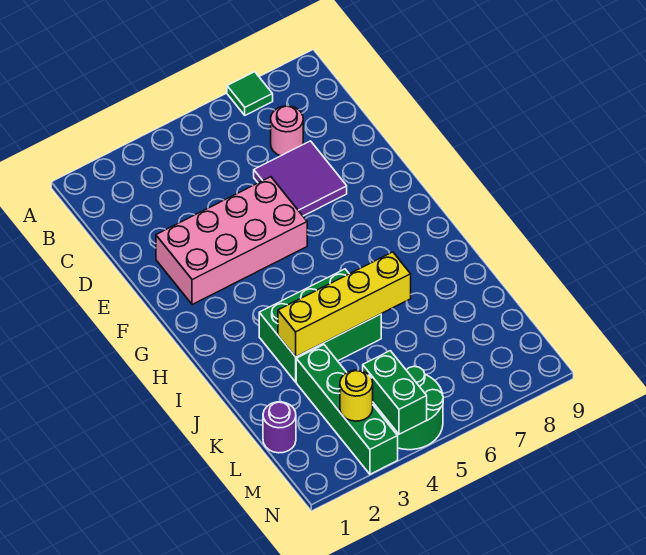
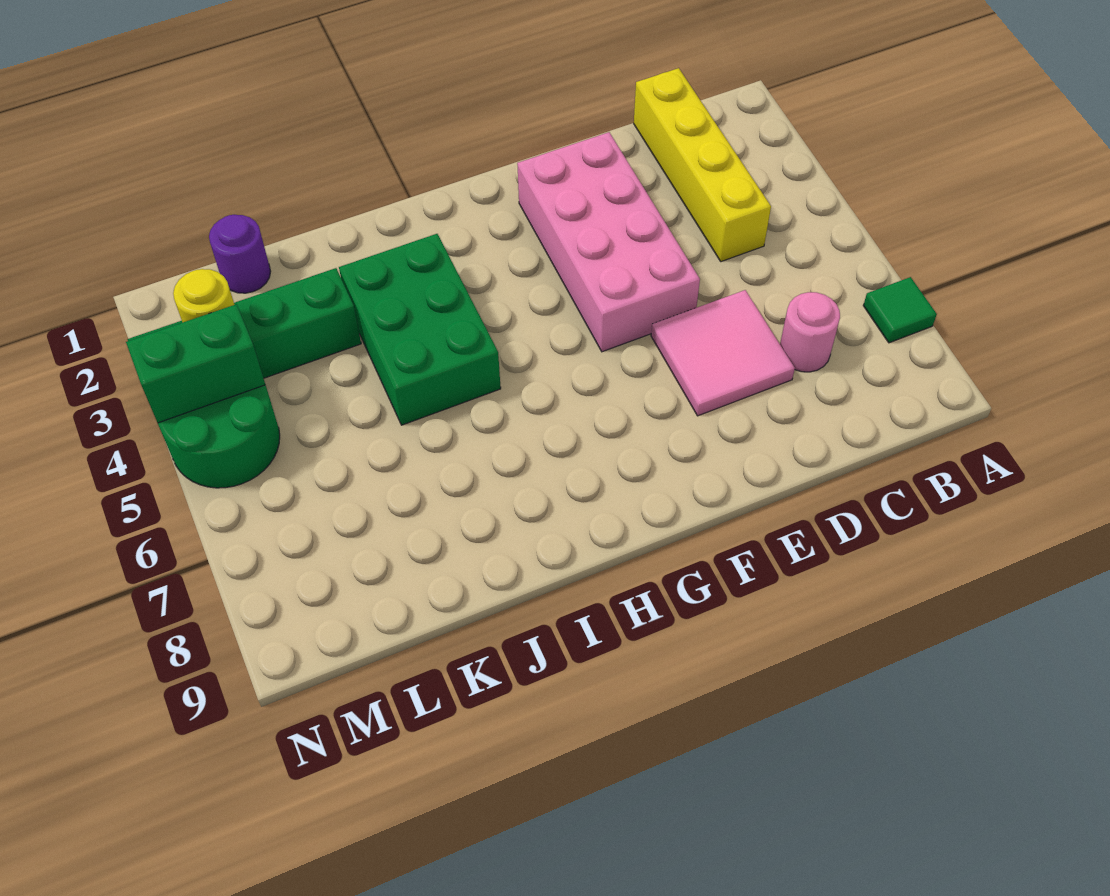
purple tile D6:E7 level 1 -> pink tile D6:E7 level 1
yellow brick J3:J6 level 2 -> yellow brick C1:C4 level 1

